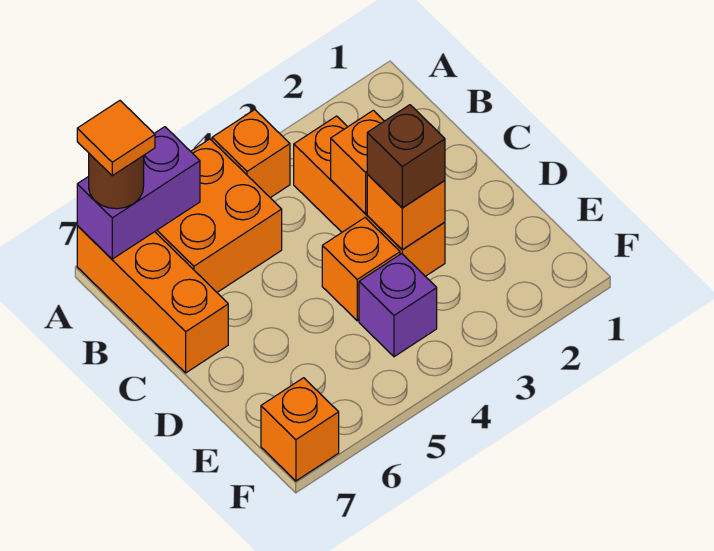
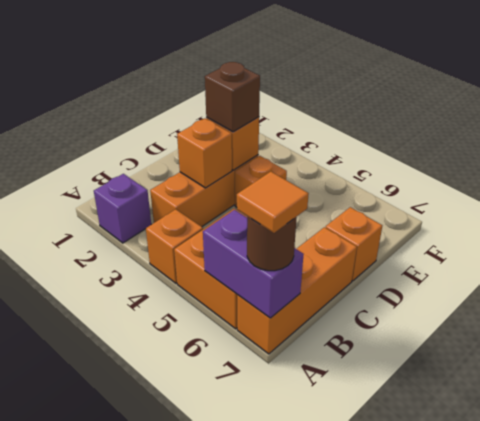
purple brick E4 level 1 -> purple brick A2 level 1
orange brick F7 level 1 -> orange brick D7 level 1

